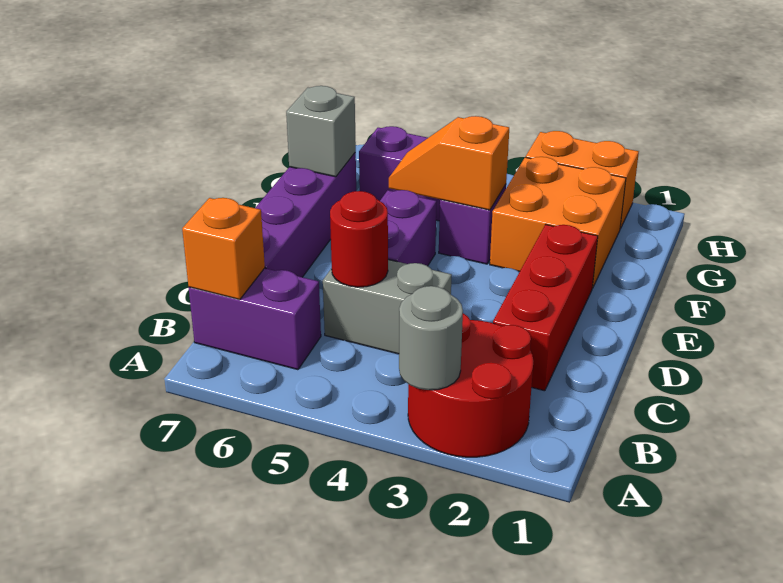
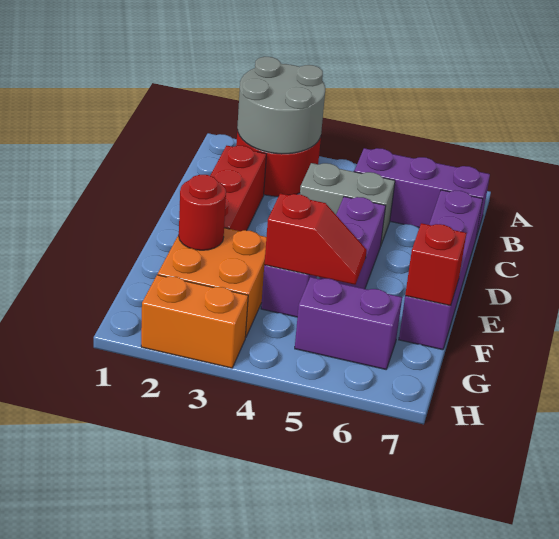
grey round brick A3 level 2 -> grey round brick A2:B3 level 2
purple brick B6:B7 level 1 -> purple brick B5:B7 level 1
orange brick B7 level 2 -> none
red round brick C5 level 2 -> red round brick F2 level 2
orange slope F4:F5 level 2 top 4 -> red slope F4:F5 level 2 top 4
grey brick F7 level 2 -> red brick F7 level 2

